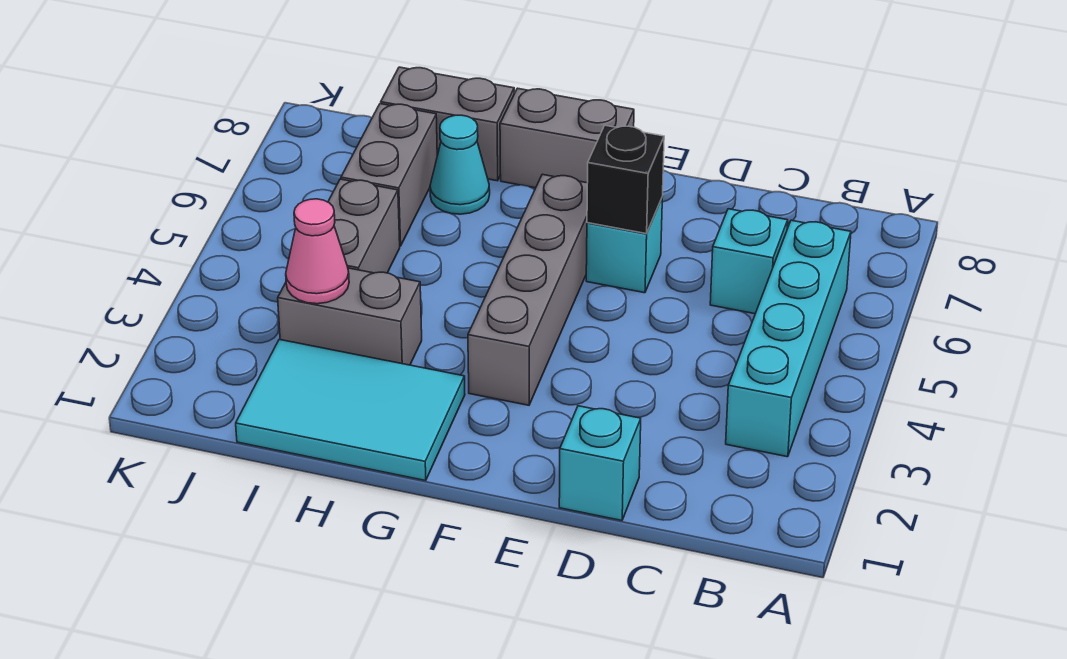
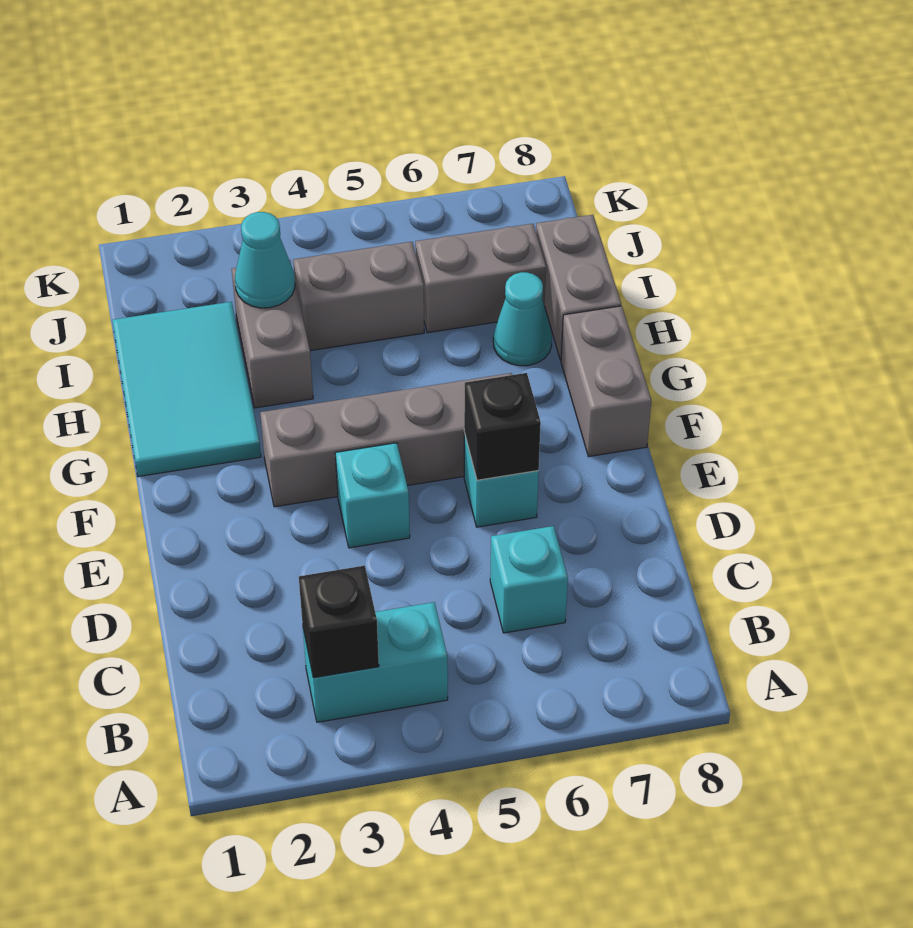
cyan brick B3:B6 level 1 -> cyan brick B3:B4 level 1
none -> black brick B3 level 2
cyan brick D1 level 1 -> cyan brick E4 level 1
pink cone I3 level 2 -> cyan cone I3 level 2

